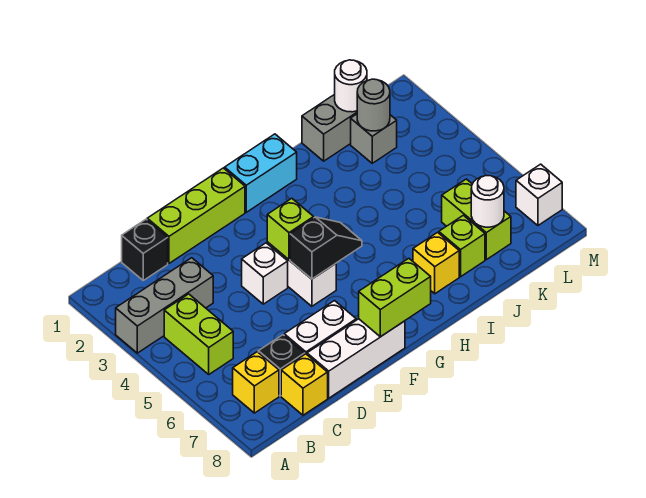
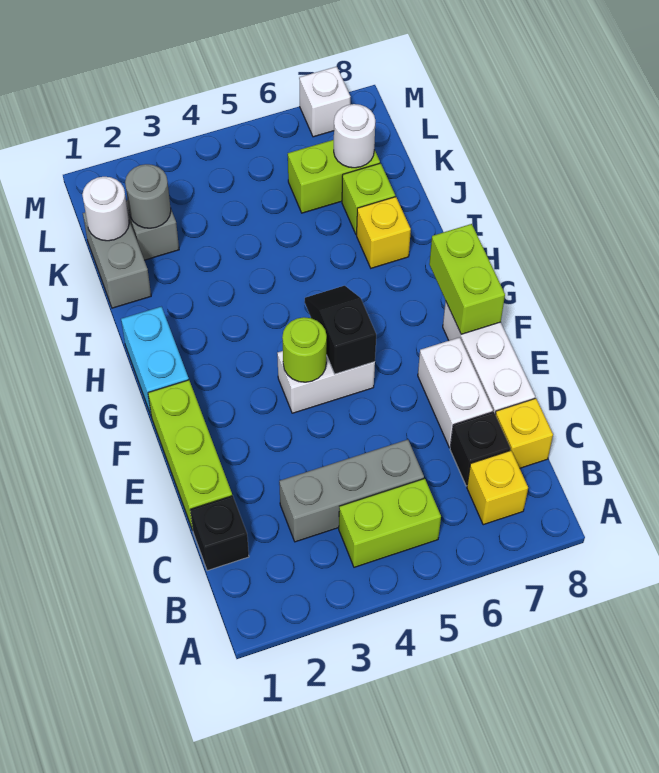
grey brick A3:C3 level 1 -> grey brick C3:C5 level 1
white brick E4 level 1 -> none
lime brick F4 level 2 -> lime round brick F4 level 2

